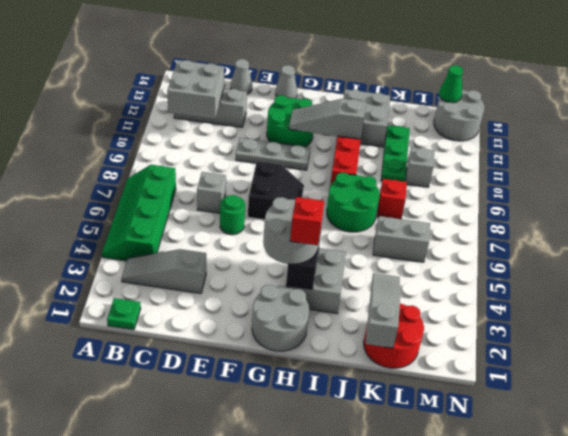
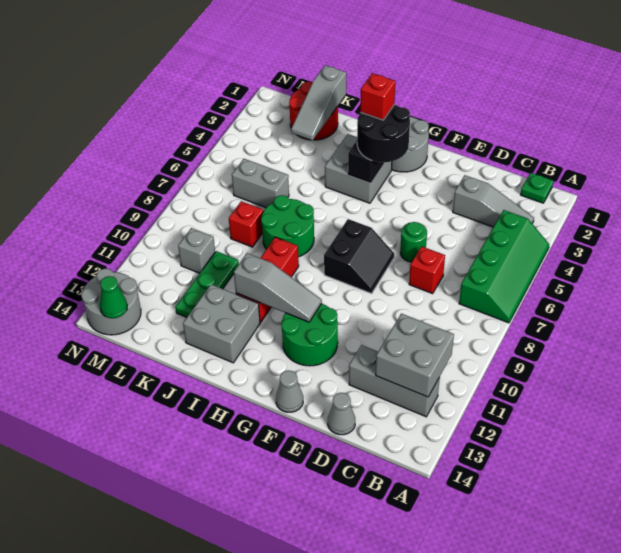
grey brick D7 level 1 -> red brick D7 level 1
grey plate E10:G10 level 1 -> none
black slope F7:G8 level 1 top F -> black slope F7:G8 level 1 top G
grey round brick G3:H4 level 3 -> black round brick G3:H4 level 3

